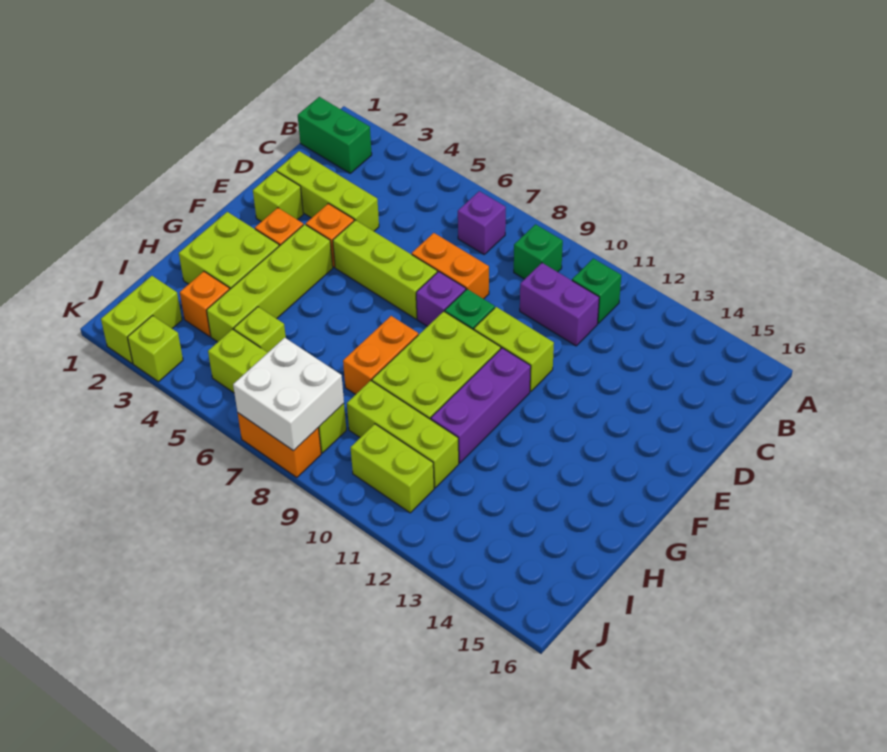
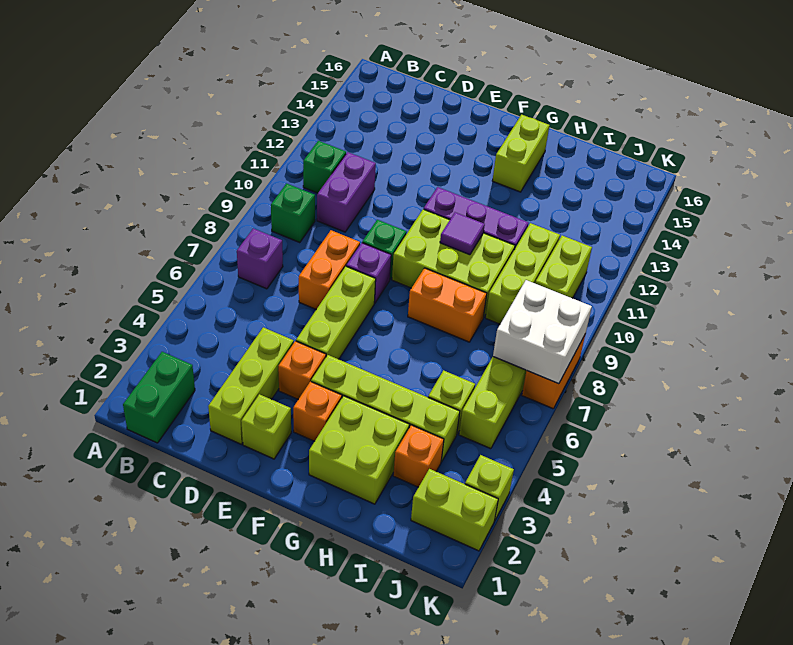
lime brick E10:E11 level 1 -> lime brick G14:G15 level 1
none -> purple tile G10 level 2

